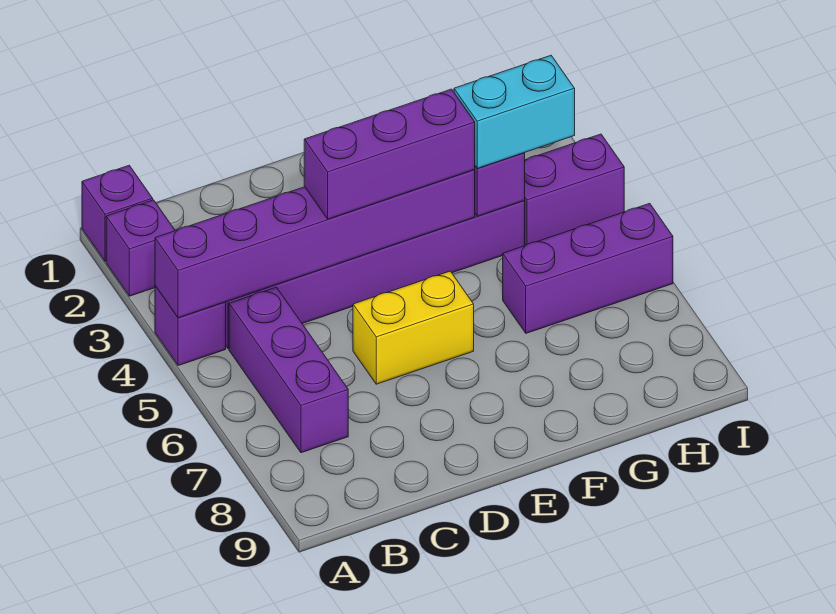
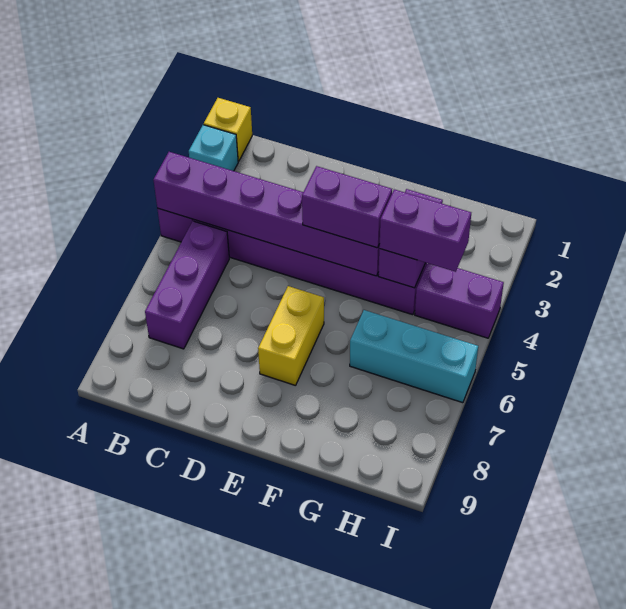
purple brick A1 level 1 -> yellow brick A1 level 1
purple brick A2 level 1 -> cyan brick A2 level 1
purple brick D4:F4 level 3 -> purple brick E4:F4 level 3
yellow brick D6:E6 level 1 -> yellow brick E6:E7 level 1
cyan brick G4:H4 level 3 -> purple brick G4:H4 level 3
purple brick G6:I6 level 1 -> cyan brick G6:I6 level 1

